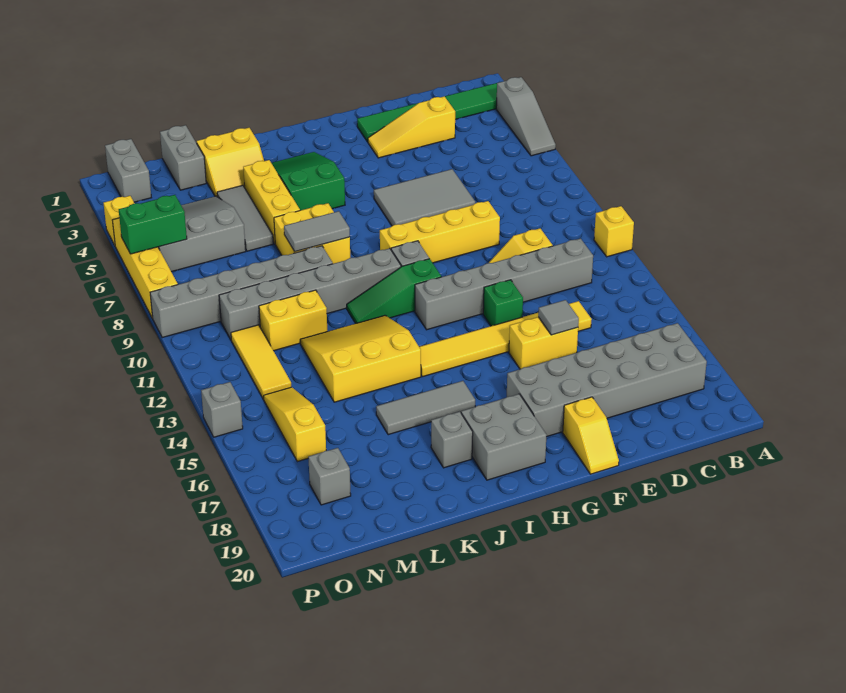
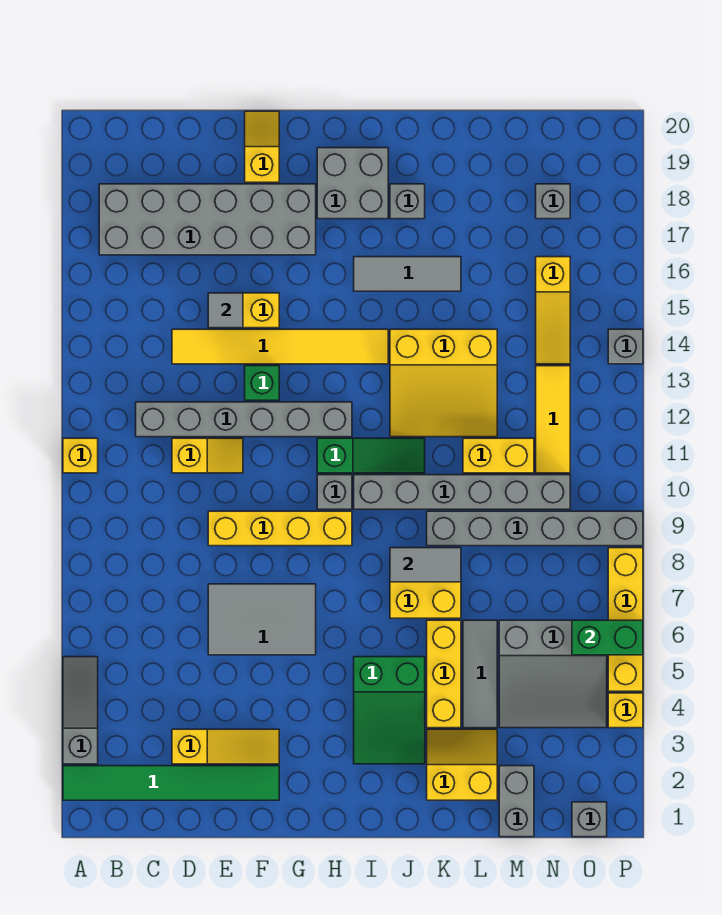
grey brick O1:O2 level 1 -> grey brick O1 level 1

